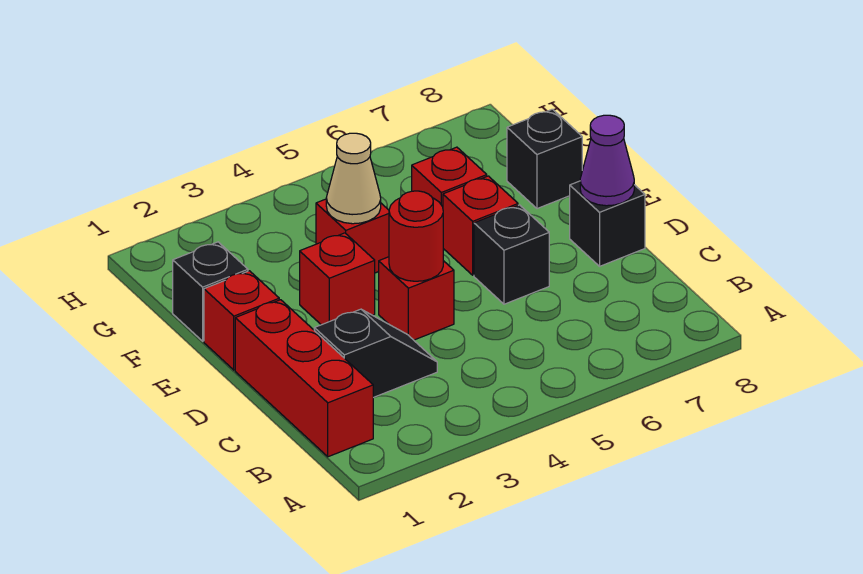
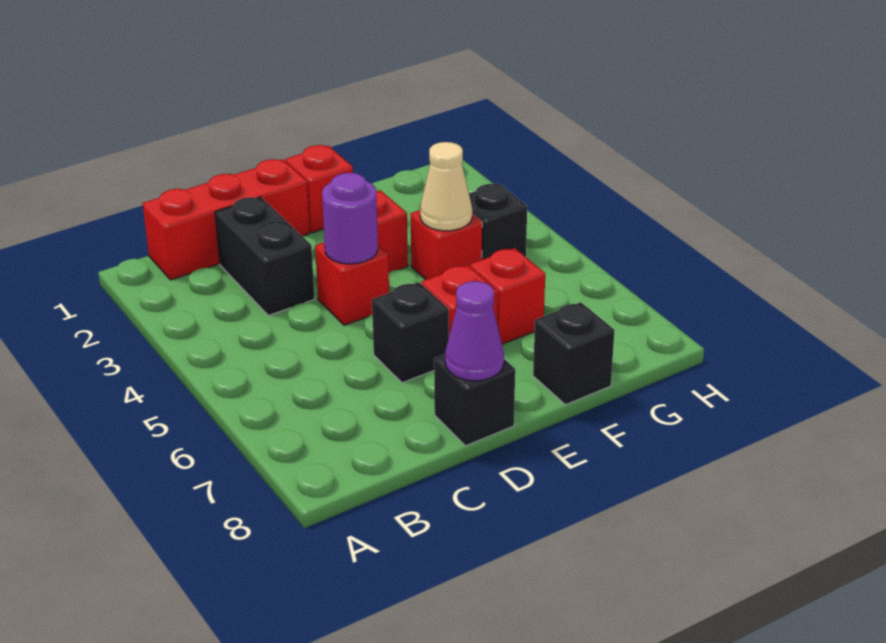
black slope C2:C3 level 1 top 2 -> black brick C2:C3 level 1
red round brick D4 level 2 -> purple round brick D4 level 2
black brick F1 level 1 -> black brick G4 level 1

